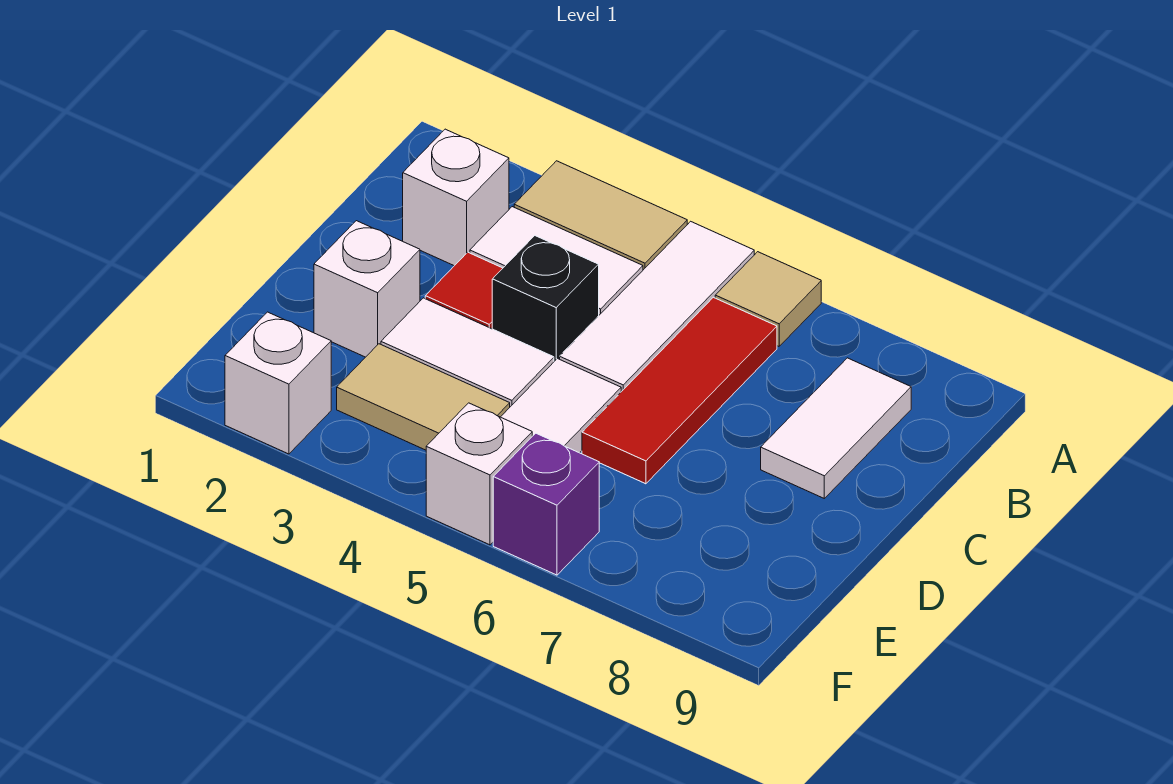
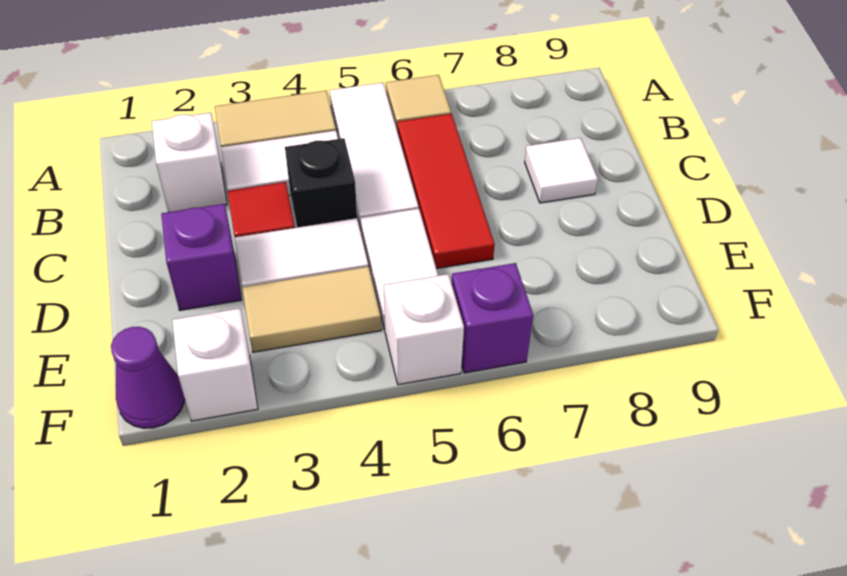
white tile B8:C8 level 1 -> white tile C8 level 1
white brick D2 level 1 -> purple brick D2 level 1
none -> purple cone F1 level 1

